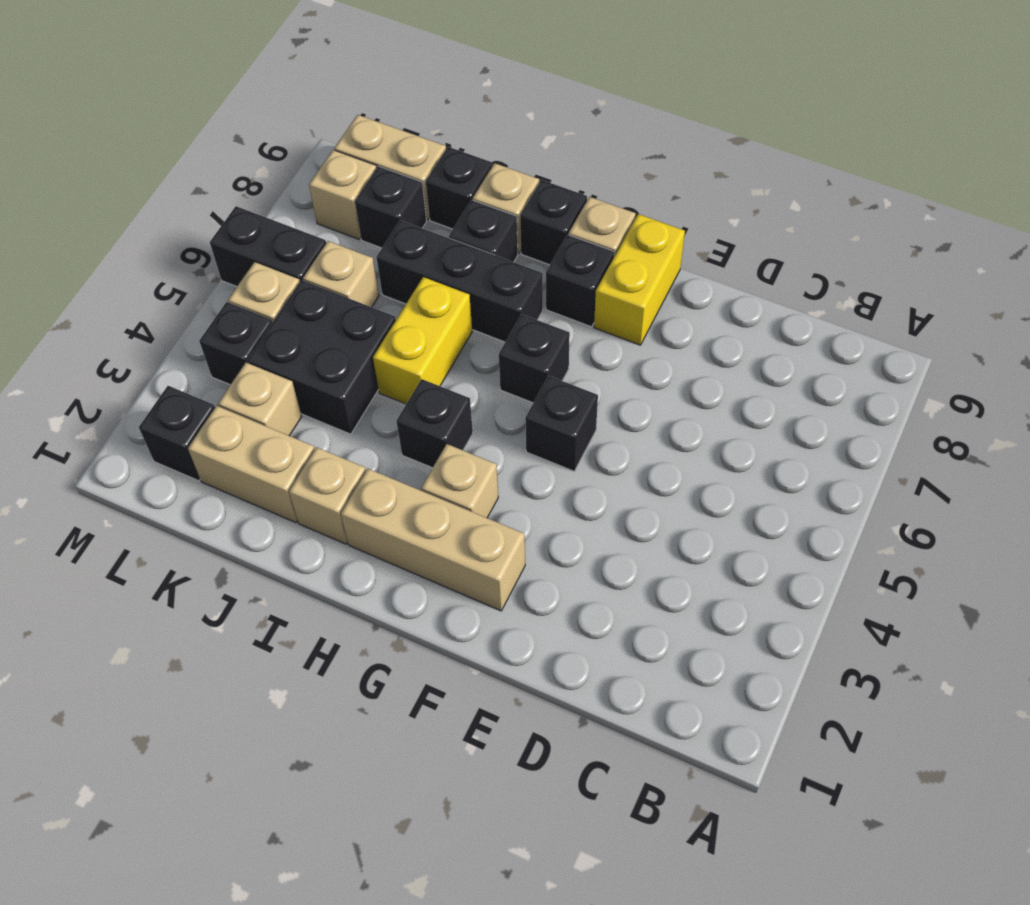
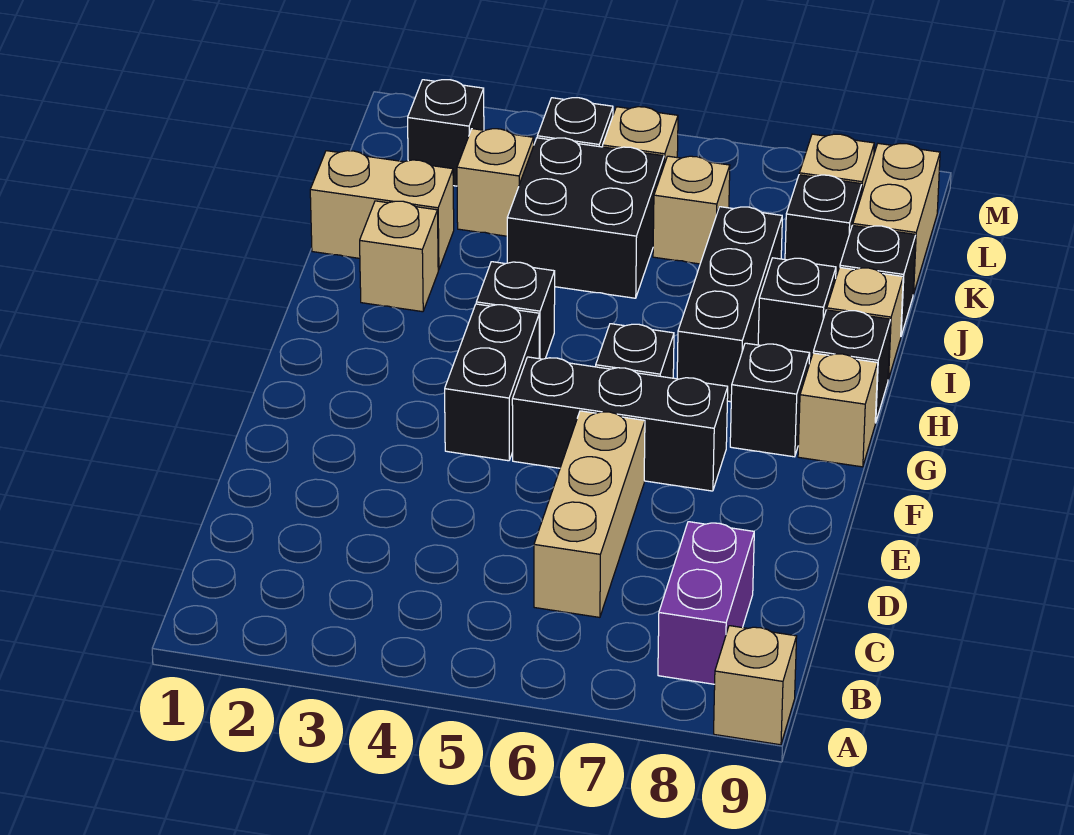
none -> purple brick B8:C8 level 1
tan brick F2:H2 level 1 -> tan brick C6:E6 level 1
black brick F5 level 1 -> black brick F5:F7 level 1
yellow brick F8:F9 level 1 -> none
tan brick G3 level 1 -> tan brick A9 level 1
yellow brick I5:I6 level 1 -> none
tan brick J2:K2 level 1 -> tan brick J1:J2 level 1
black brick L6:M6 level 1 -> black brick F4:G4 level 1

